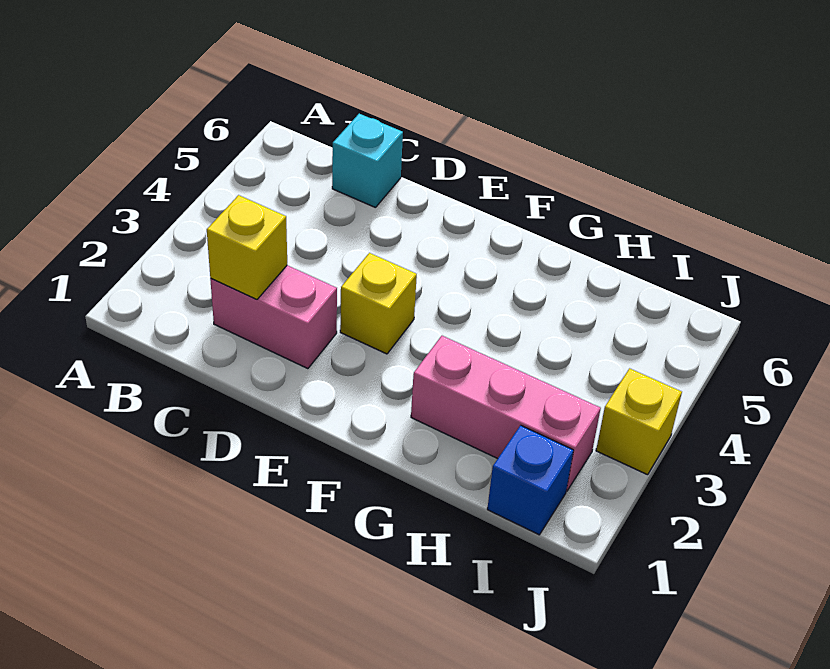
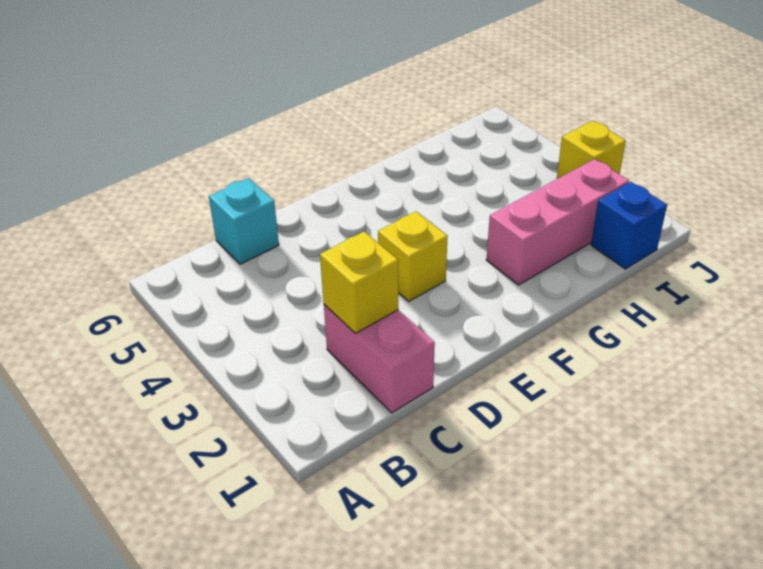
pink brick C2:D2 level 1 -> pink brick C1:C2 level 1

